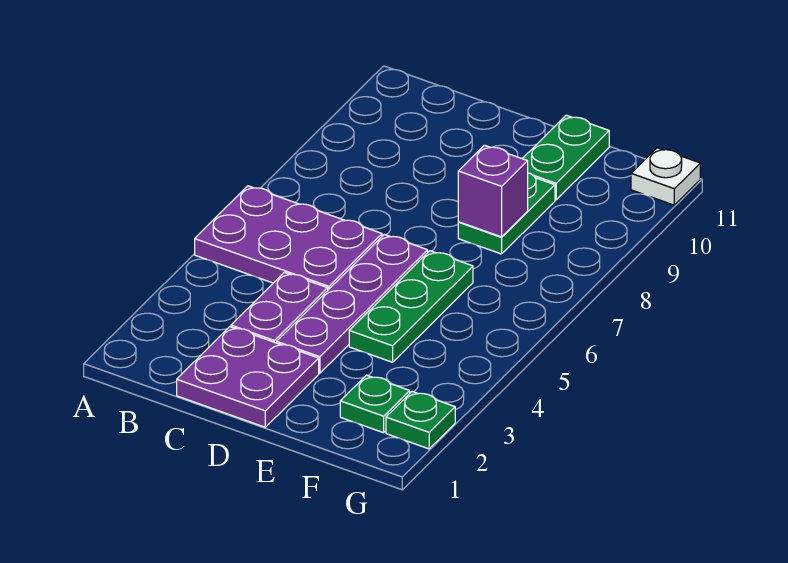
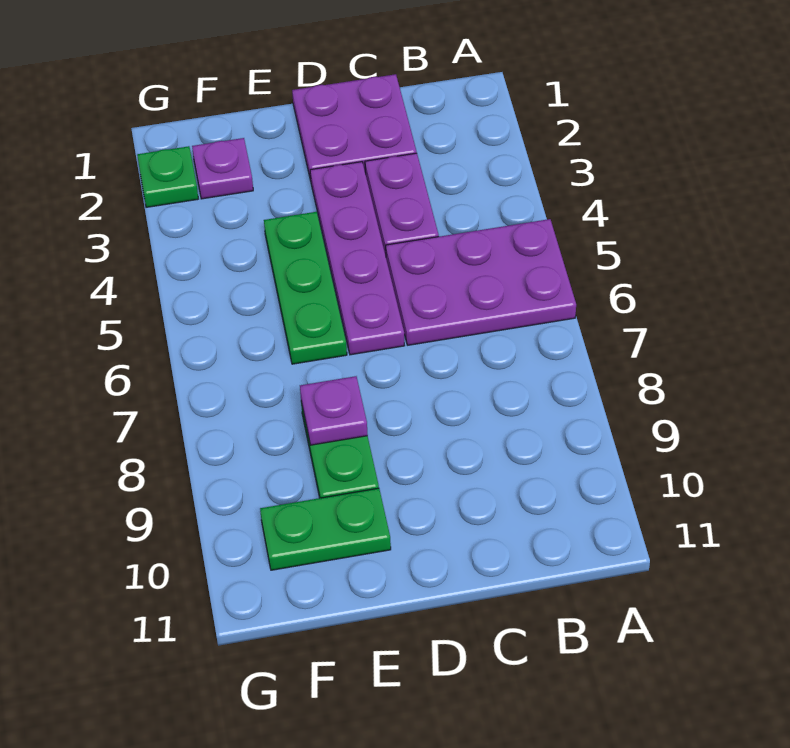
purple brick E8 level 2 -> purple plate E8 level 2
green plate E10:E11 level 1 -> green plate E10:F10 level 1
green plate F2 level 1 -> purple plate F2 level 1
white plate G11 level 1 -> none

